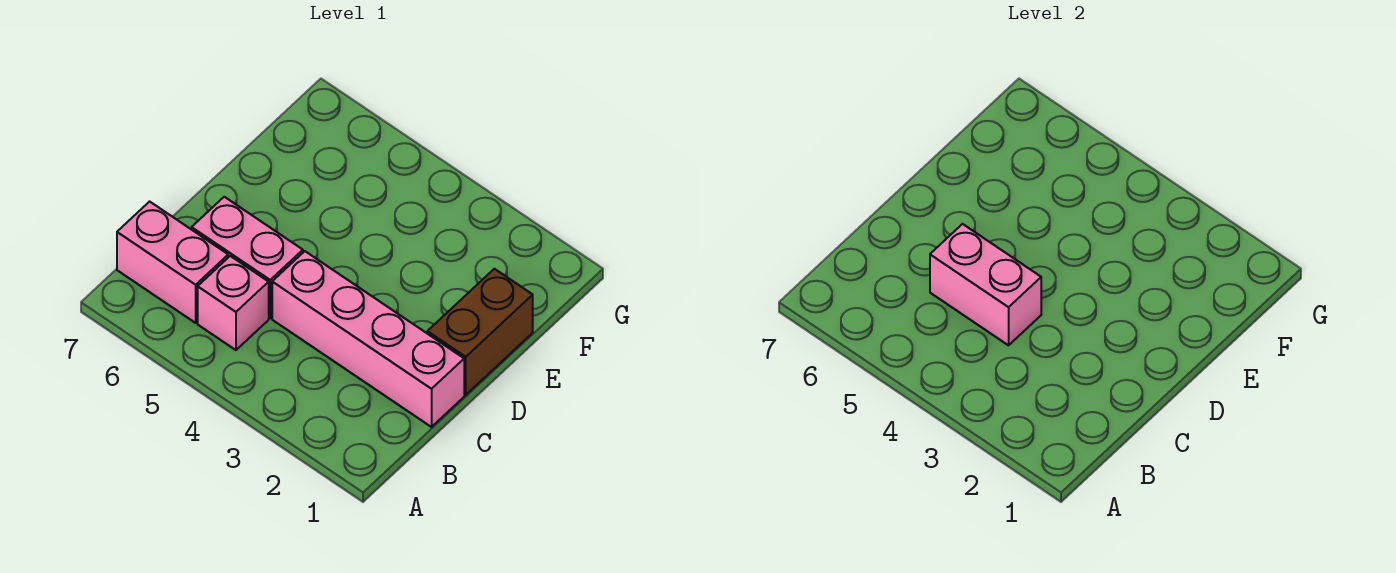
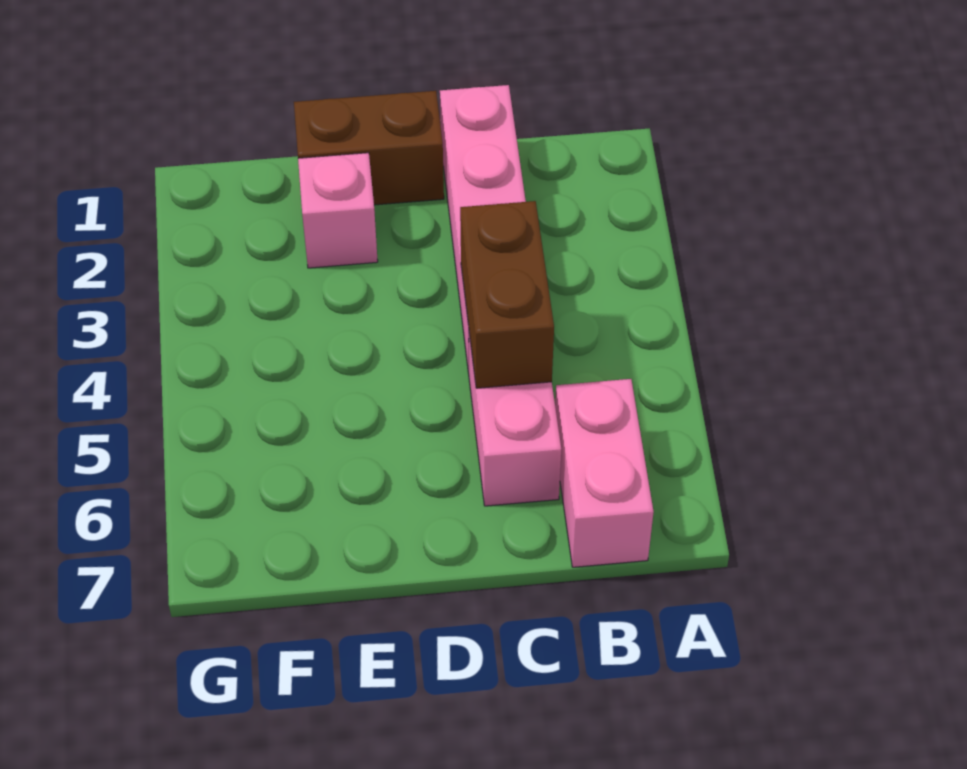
pink brick B5 level 1 -> pink brick E2 level 1
pink brick C4:C5 level 2 -> brown brick C4:C5 level 2

